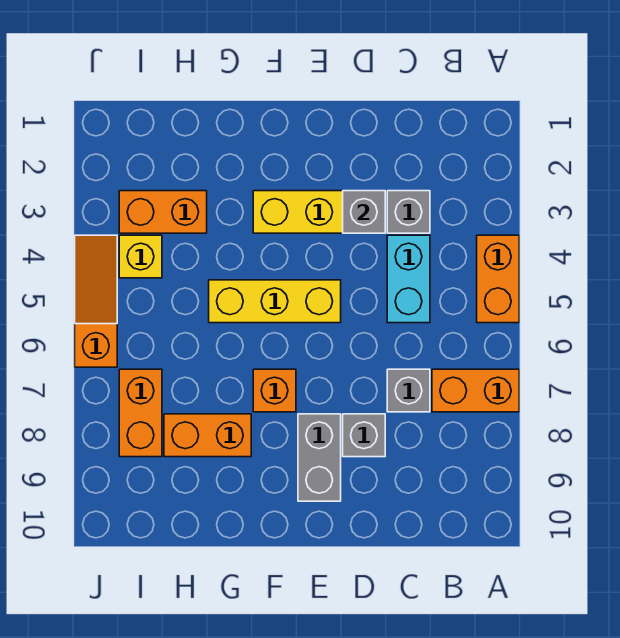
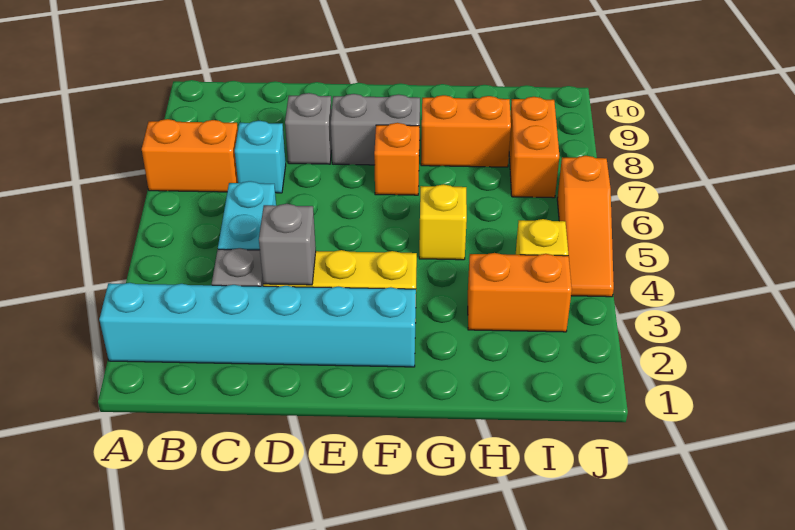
none -> cyan brick A2:F2 level 1
orange brick A4:A5 level 1 -> none
grey brick C7 level 1 -> cyan brick C7 level 1
yellow brick E5:G5 level 1 -> yellow brick G5 level 1
grey brick E8:E9 level 1 -> grey brick E8:F8 level 1

